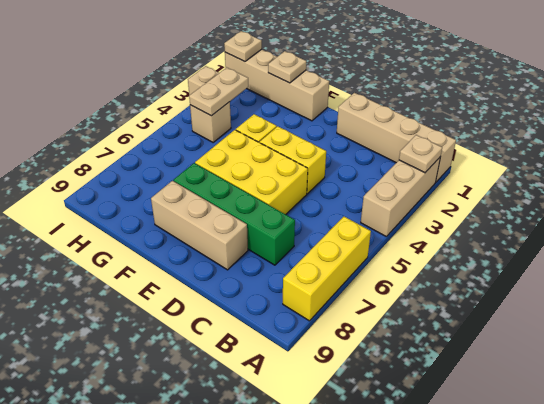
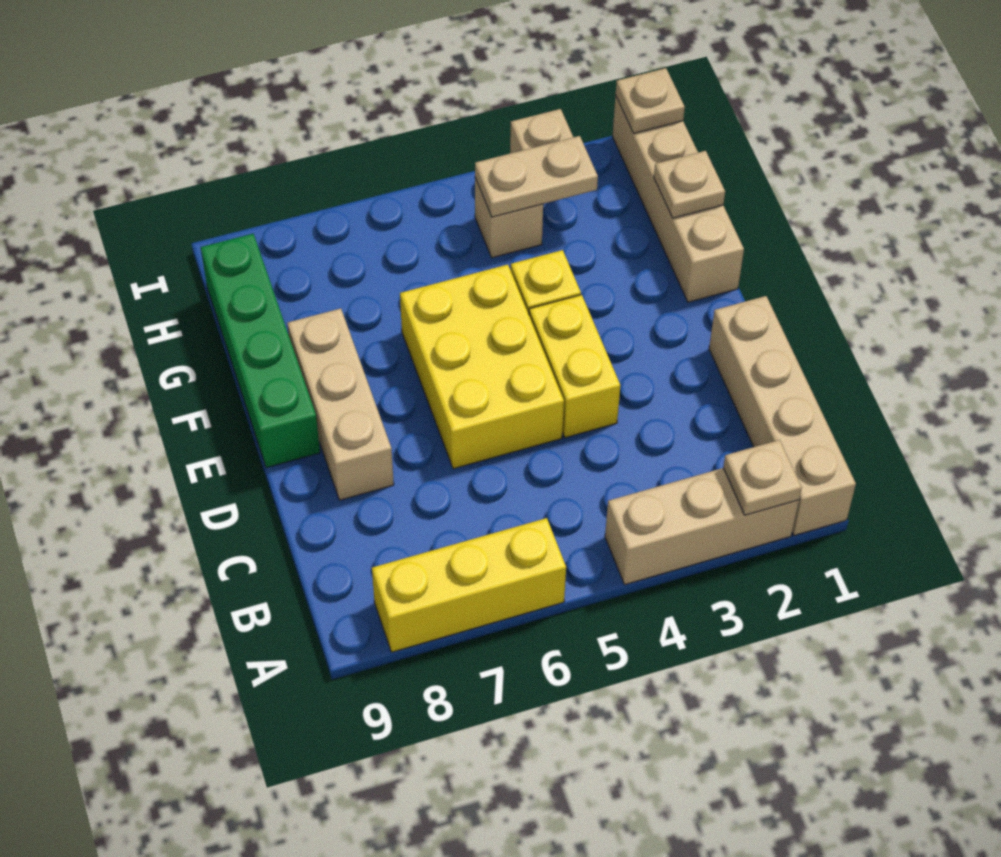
green brick C7:F7 level 1 -> green brick E9:H9 level 1

